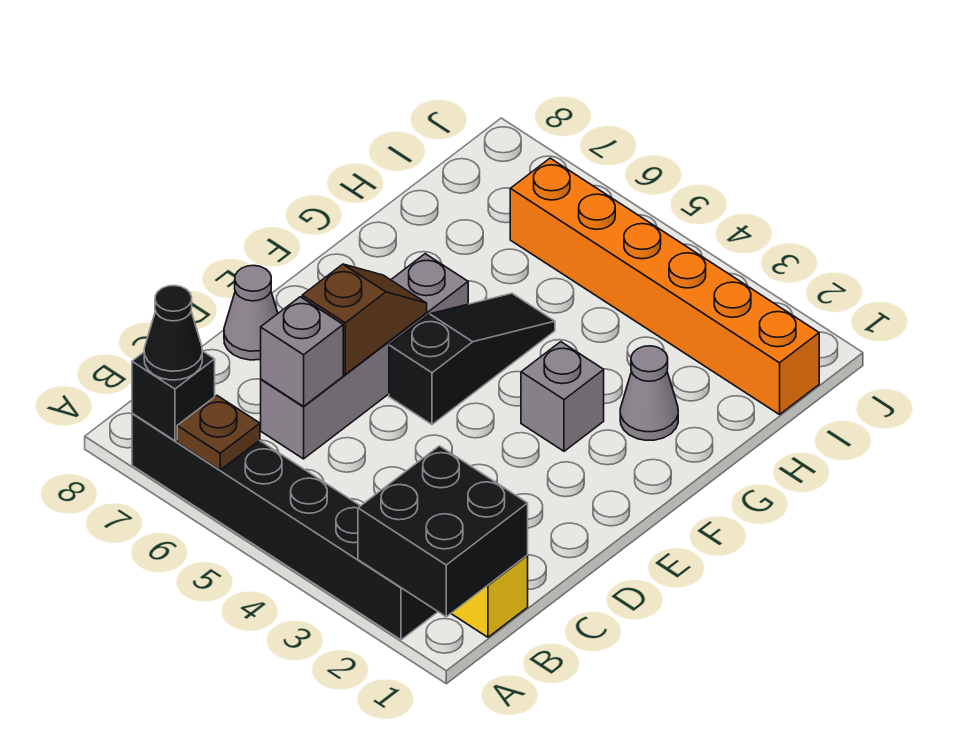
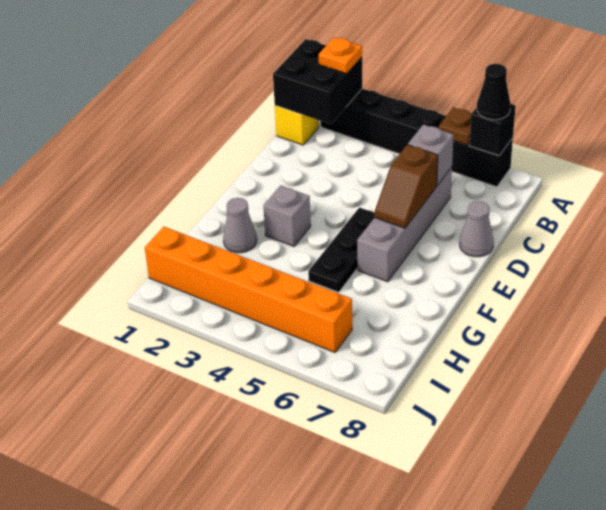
none -> orange plate A2 level 3
black slope E5:G5 level 1 top E -> black plate E5:G5 level 1

